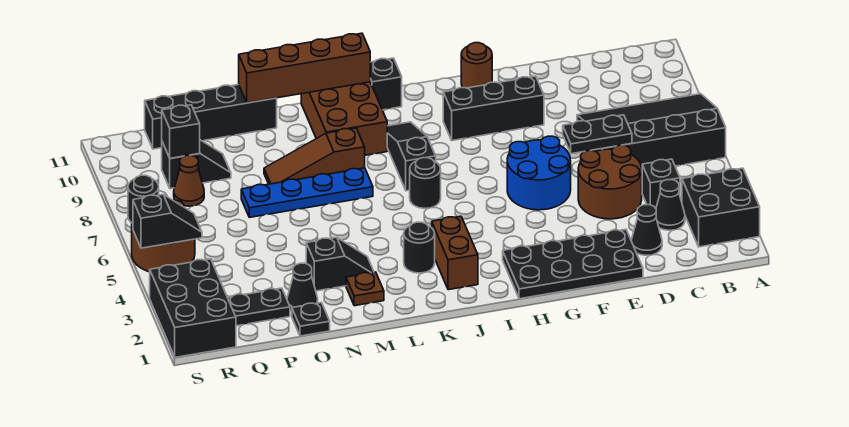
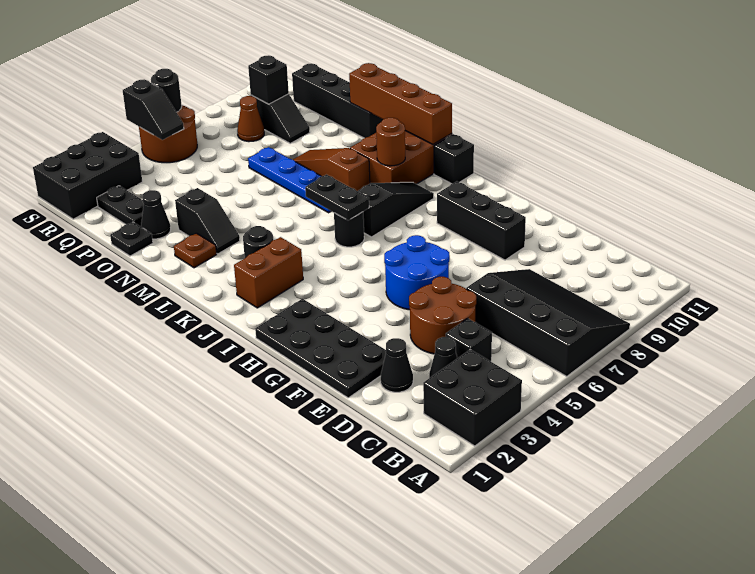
black plate D6:E6 level 2 -> black plate J6:K6 level 2
brown round brick G11 level 1 -> brown round brick K9 level 2

